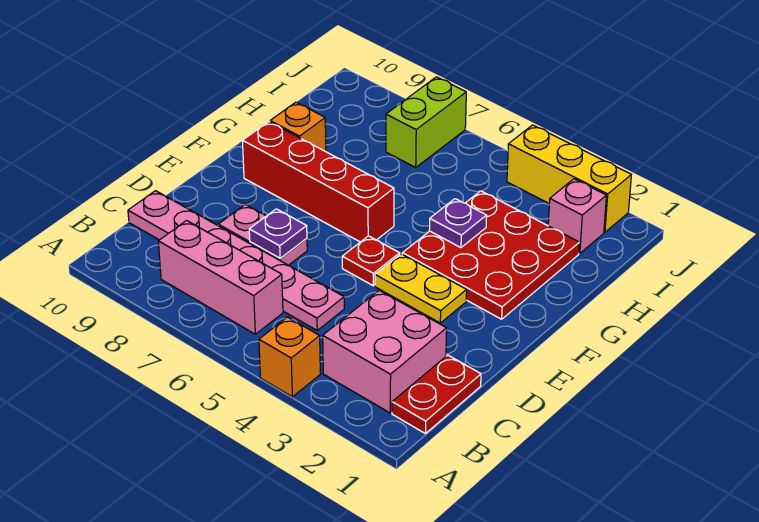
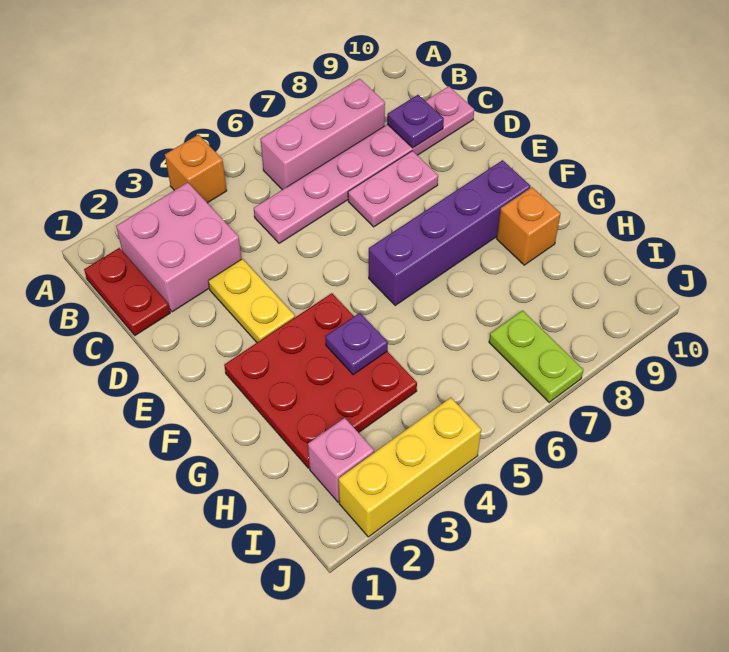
purple plate D7 level 2 -> purple plate C9 level 2
yellow plate E3:E4 level 1 -> yellow plate D3:E3 level 1
red plate E5 level 1 -> none
red brick F6:F9 level 1 -> purple brick F6:F9 level 1
lime brick I7:J7 level 1 -> lime plate I7:J7 level 1

